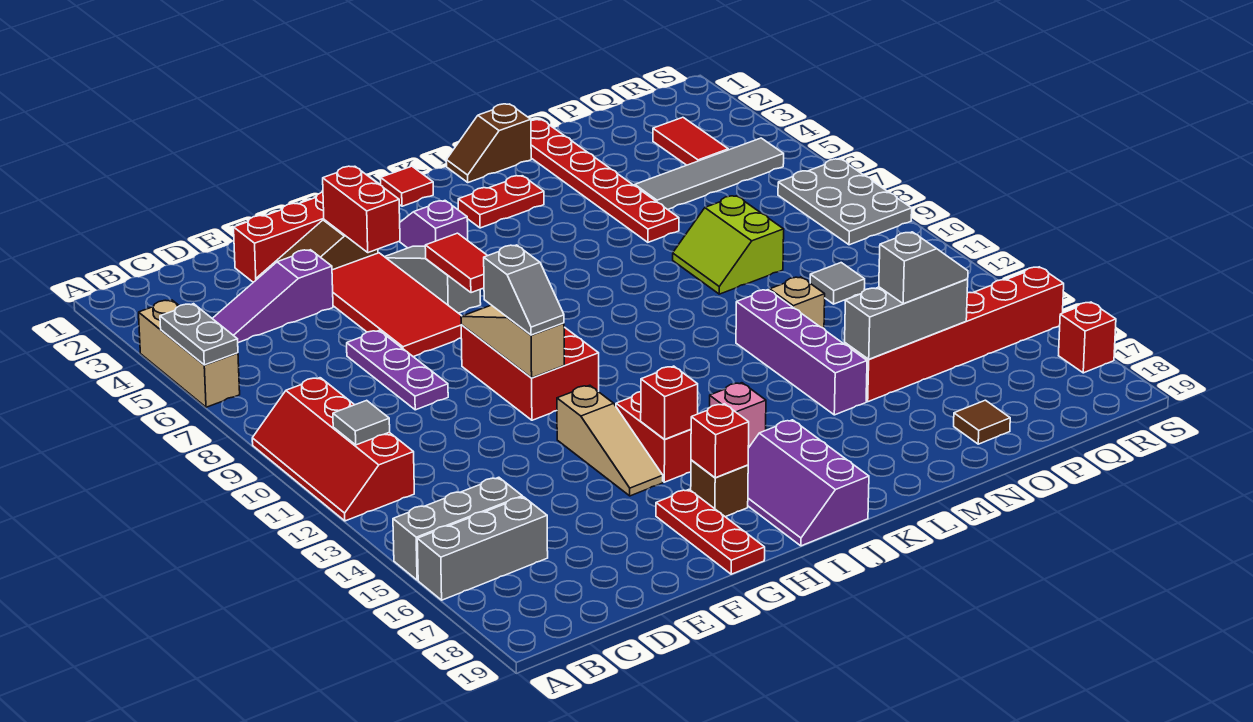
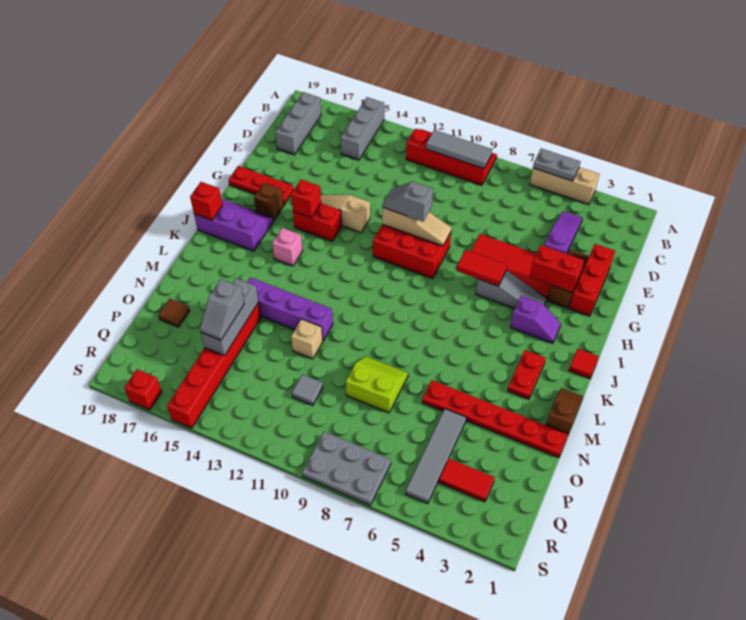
grey brick A16:C16 level 1 -> grey brick B18:D18 level 1
grey tile B11 level 2 -> grey tile B9:B11 level 2
purple plate E7:E9 level 1 -> none
red brick H17 level 2 -> red brick J19 level 2

